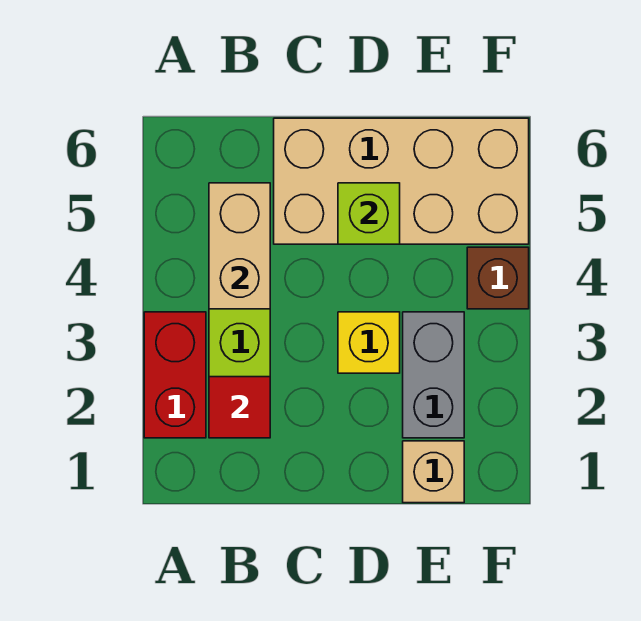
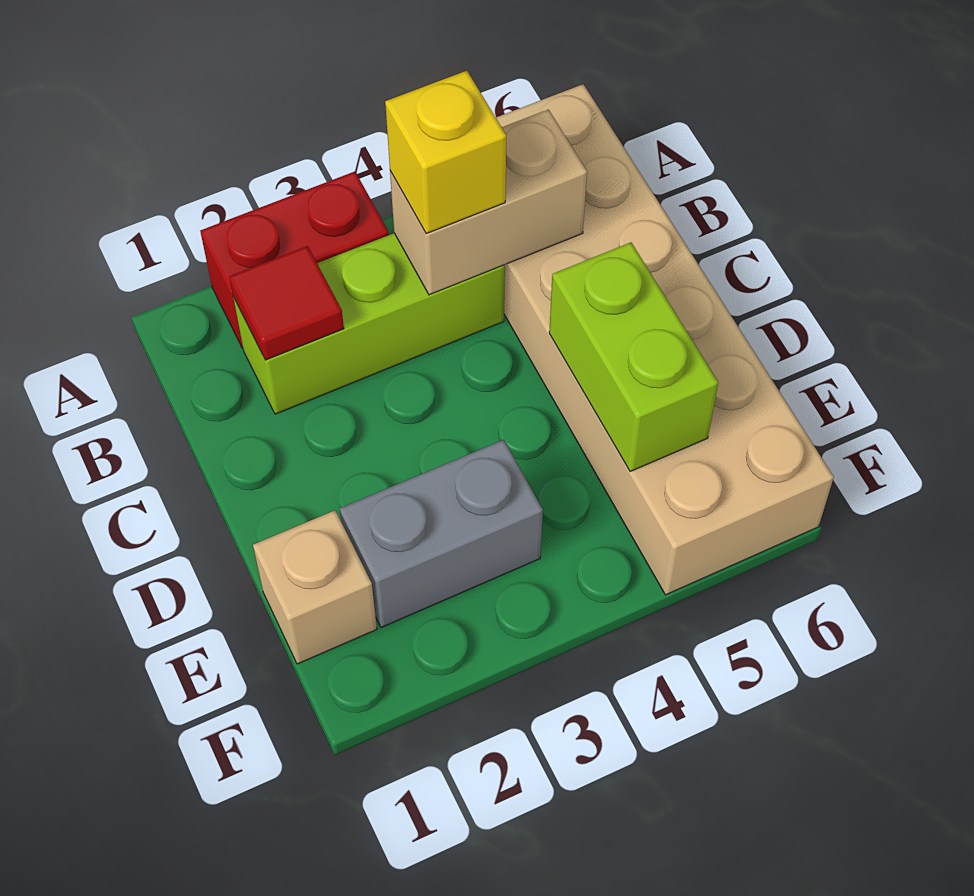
tan brick C5:F6 level 1 -> tan brick A5:F6 level 1
yellow brick D3 level 1 -> yellow brick B4 level 3
lime brick D5 level 2 -> lime brick D5:E5 level 2
brown brick F4 level 1 -> none

